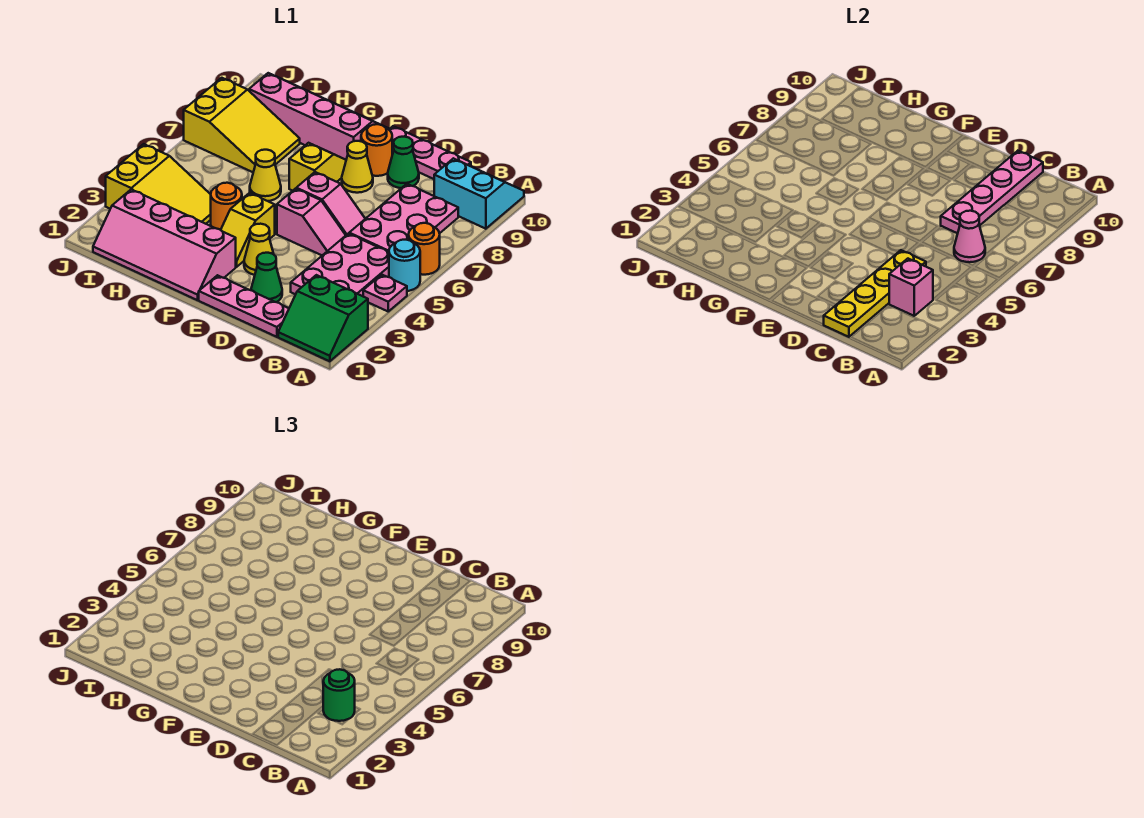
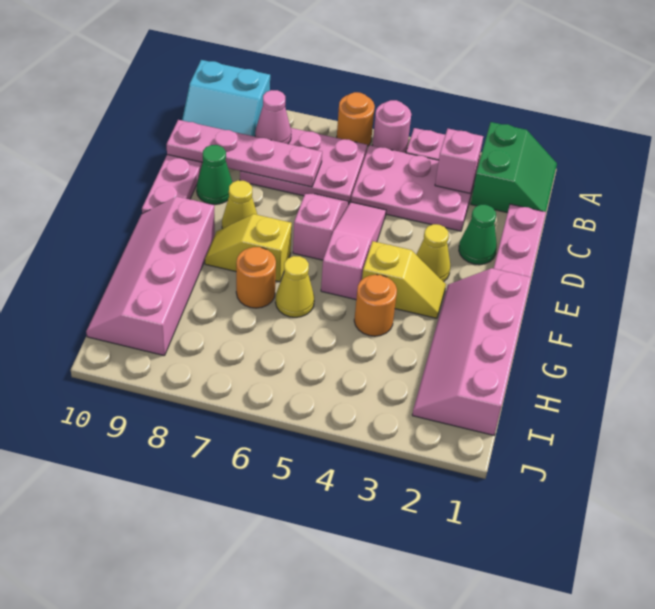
cyan round brick A5 level 1 -> pink round brick A5 level 1
cyan slope A9:B10 level 1 top 9 -> cyan slope A9:B10 level 1 top A
green round brick B3 level 3 -> none
pink cone B6 level 2 -> pink cone B8 level 2
yellow plate C1:C4 level 2 -> none
pink slope D5:E5 level 1 top E -> pink slope D5:F5 level 1 top F
orange round brick E9 level 1 -> orange round brick G7 level 1
pink slope F1:I2 level 1 top 2 -> pink slope F1:I2 level 1 top 1
yellow slope H3:J4 level 1 top J -> none
yellow slope H7:J8 level 1 top J -> none

